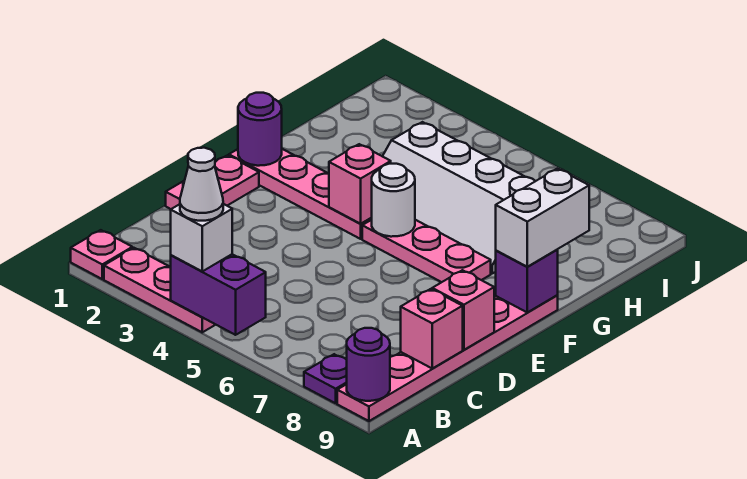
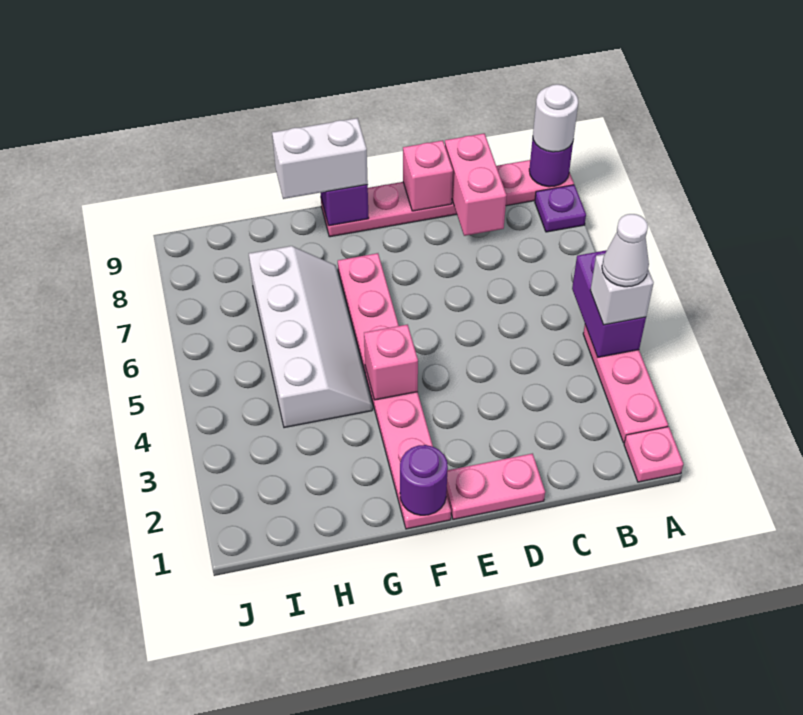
pink brick C9 level 2 -> pink brick C8:C9 level 2
white round brick F5 level 2 -> white round brick A9 level 3

